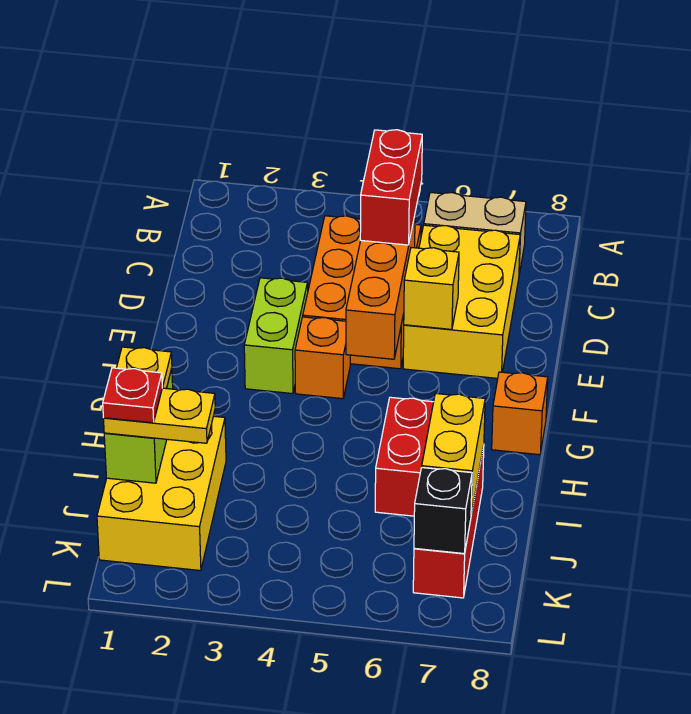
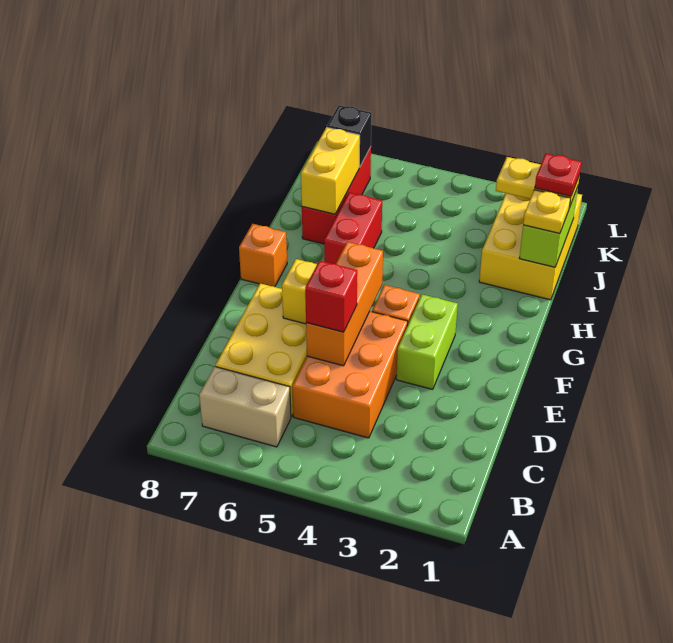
red brick C5:D5 level 3 -> red brick D5 level 3

